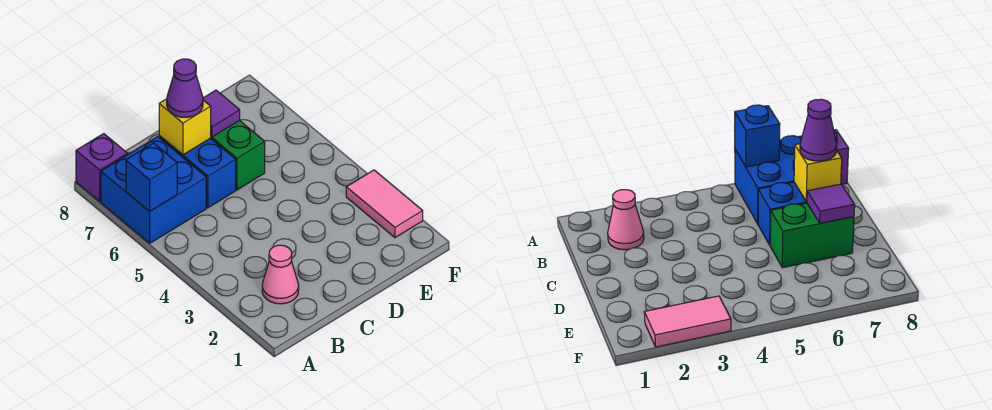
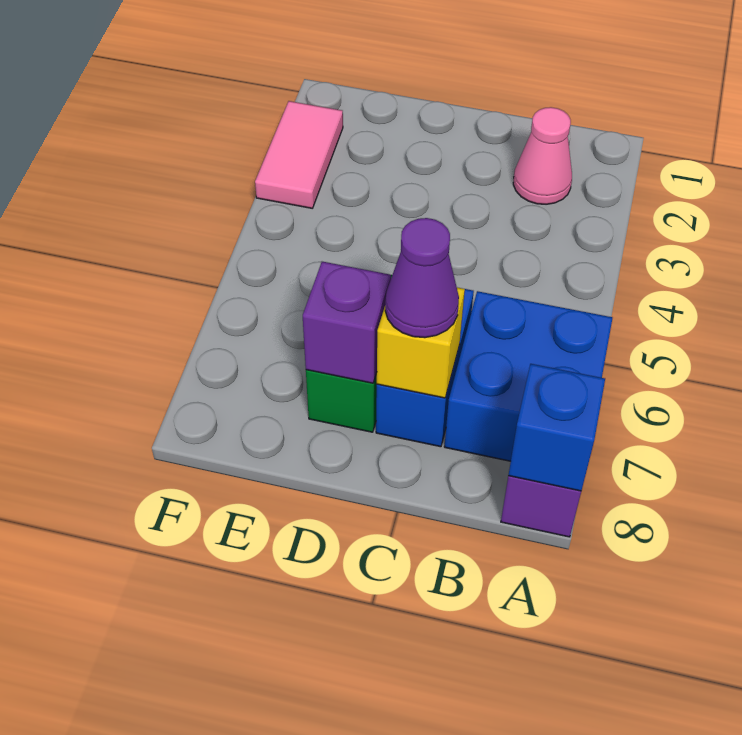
blue brick A6 level 2 -> blue brick A8 level 2
purple tile D7 level 2 -> purple brick D7 level 2

